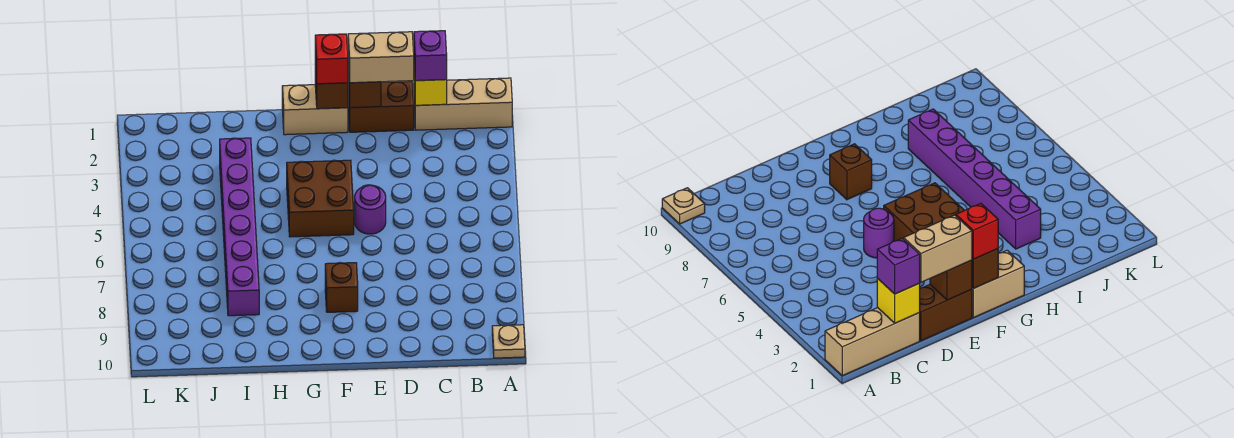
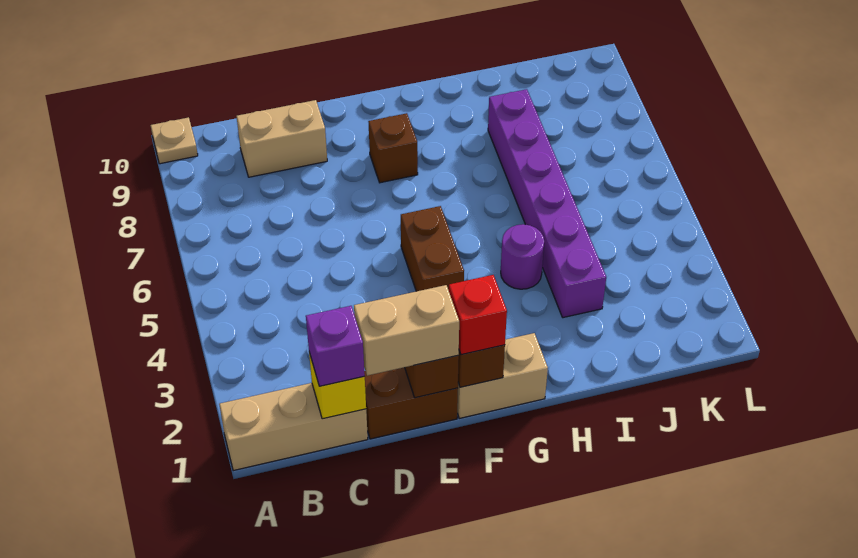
none -> tan brick C9:D9 level 1
purple round brick E5 level 1 -> purple round brick H4 level 1
brown brick F4:G5 level 1 -> brown brick F4:F5 level 1

